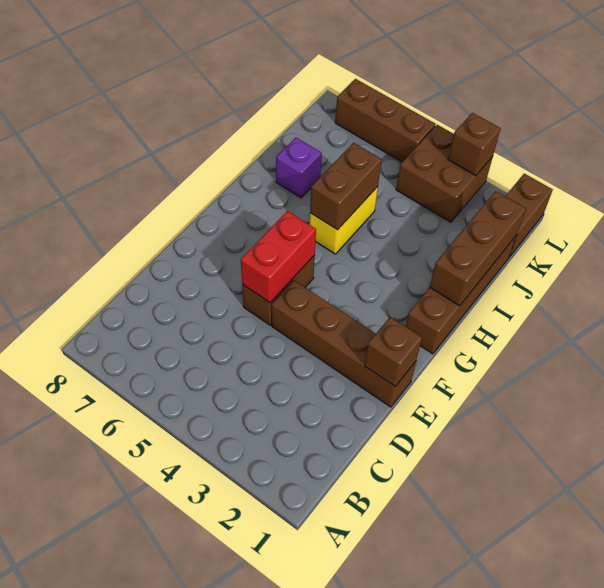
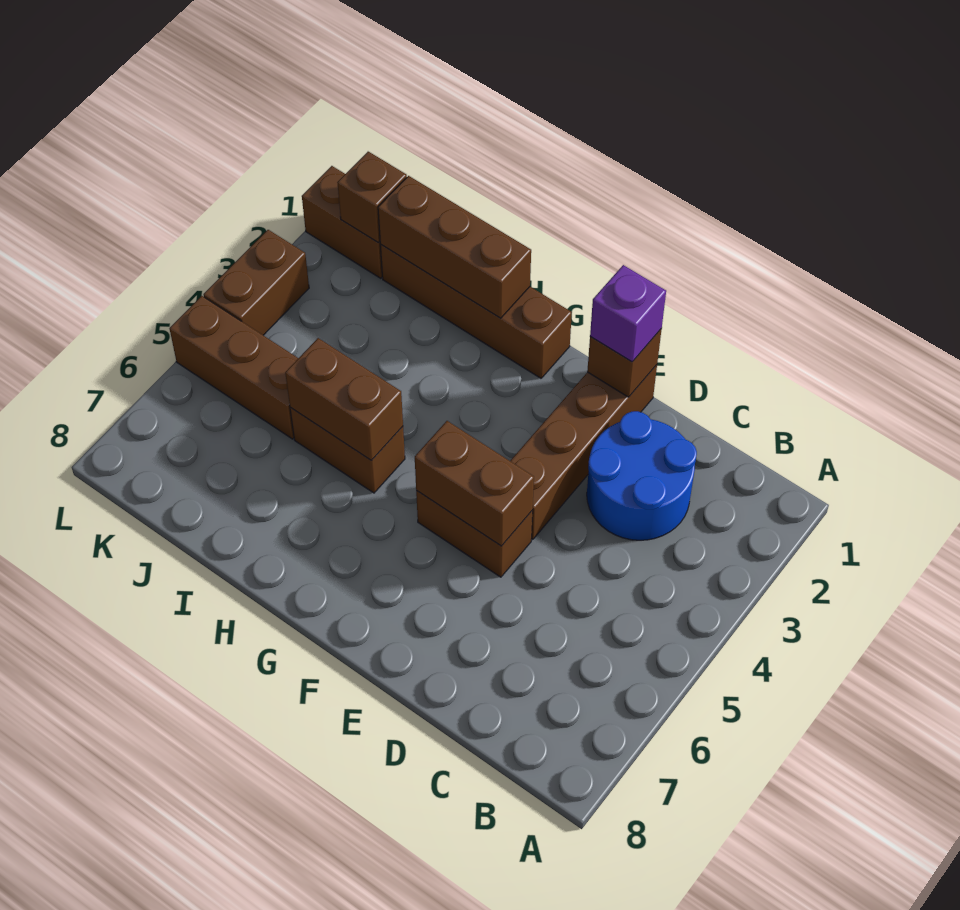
none -> blue round brick C2:D3 level 1
red brick E5:F5 level 2 -> brown brick E5:F5 level 2
yellow brick H5:I5 level 1 -> brown brick H5:I5 level 1
purple brick I7 level 1 -> purple brick E1 level 3
brown brick K3:L4 level 1 -> brown brick L3:L4 level 1
brown brick L3 level 2 -> brown brick K1 level 2
brown brick L5:L7 level 1 -> brown brick J5:L5 level 1

